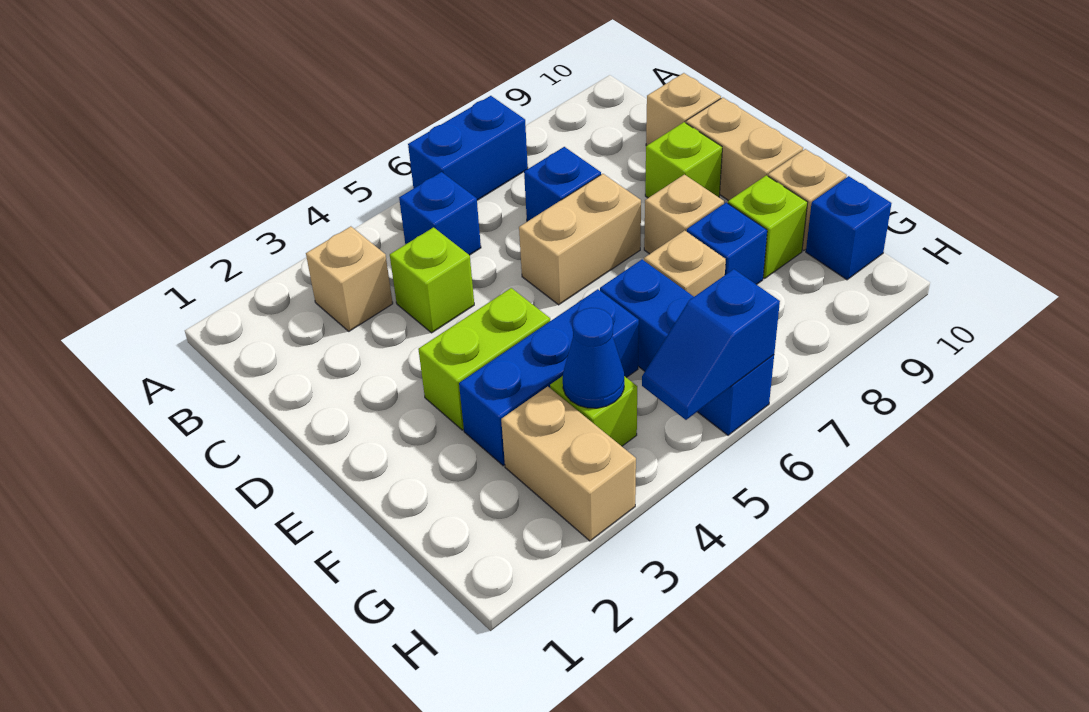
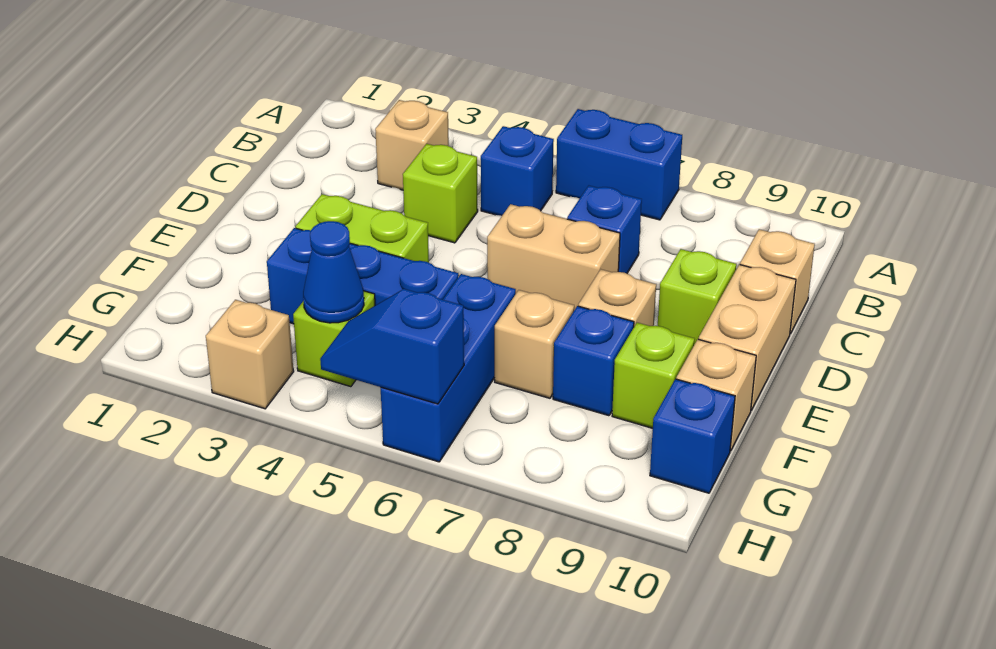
tan brick G3:H3 level 1 -> tan brick H3 level 1

